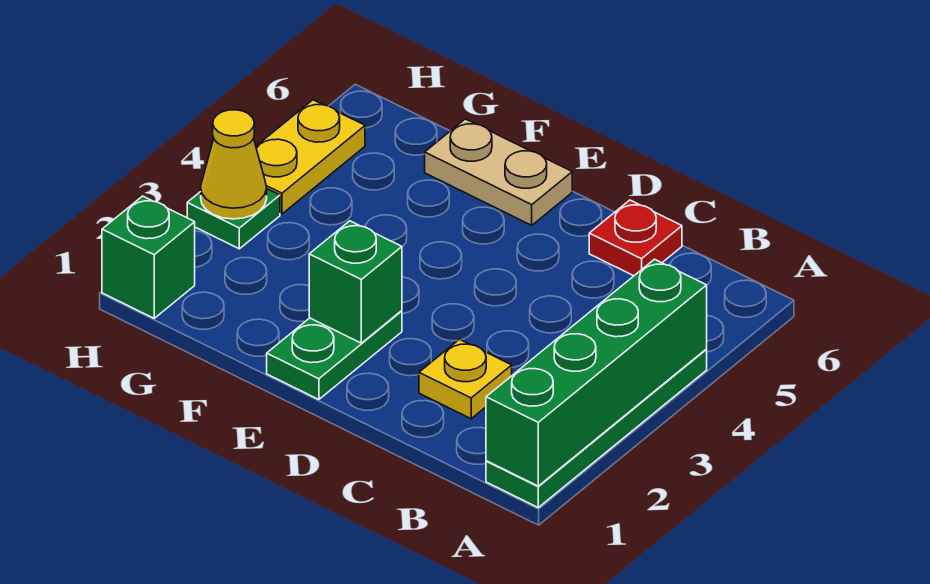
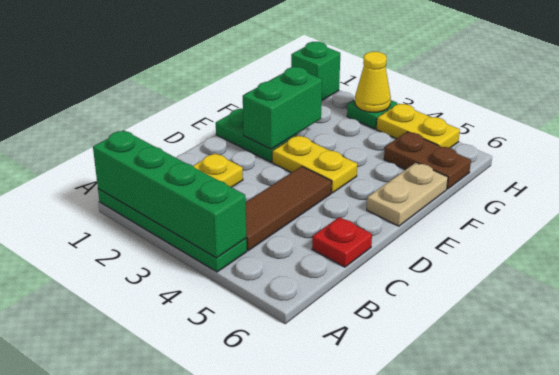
none -> brown tile B4:D4 level 1
green brick E2 level 2 -> green brick E2:F2 level 2
none -> yellow plate E3:E4 level 1
none -> brown plate G5:G6 level 1

